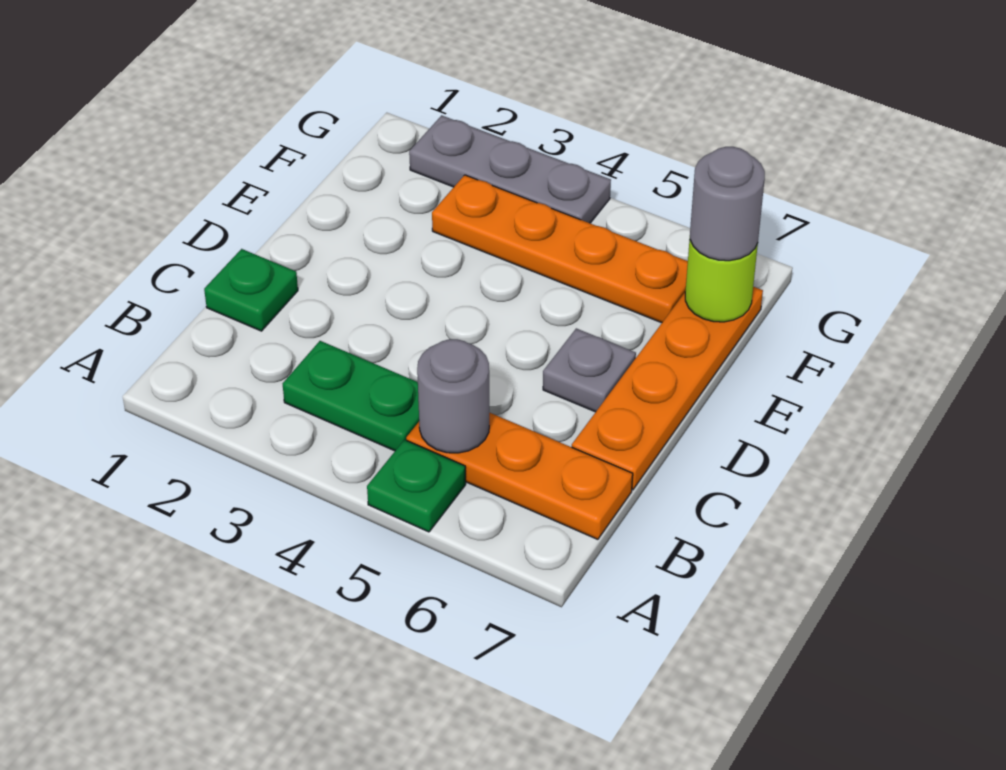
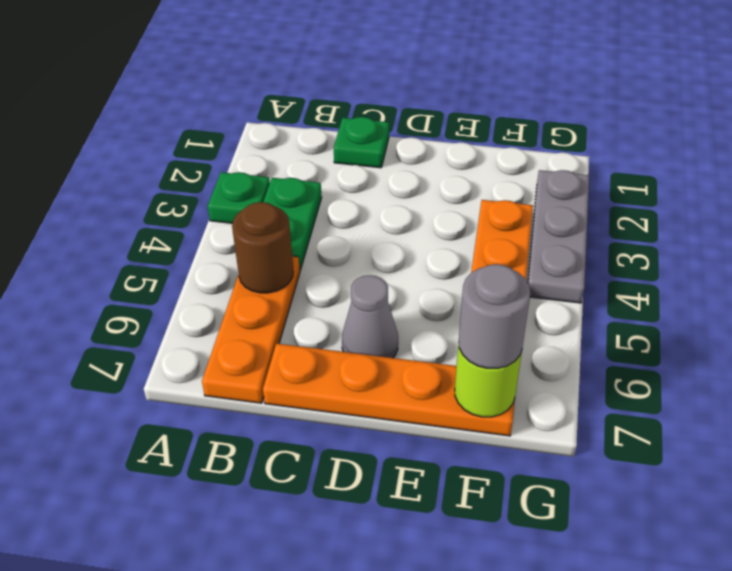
green plate A5 level 1 -> green plate A3 level 1
grey round brick B5 level 2 -> brown round brick B5 level 2
grey plate D6 level 1 -> grey cone D6 level 1

